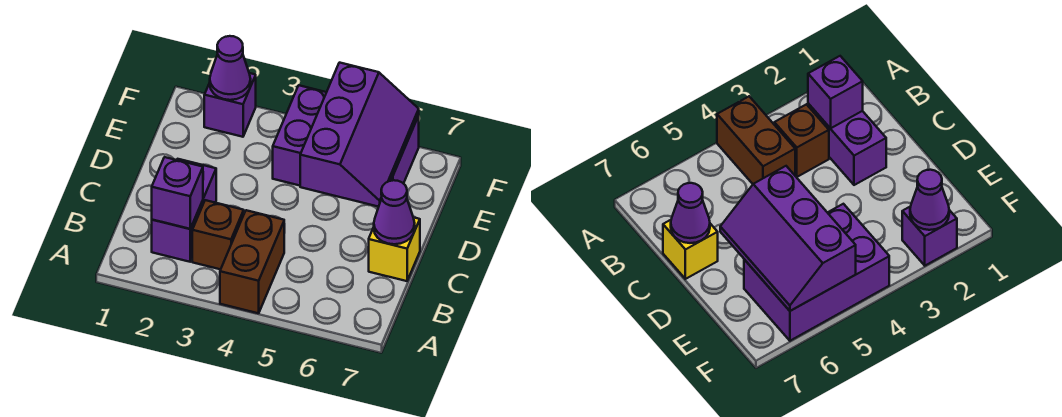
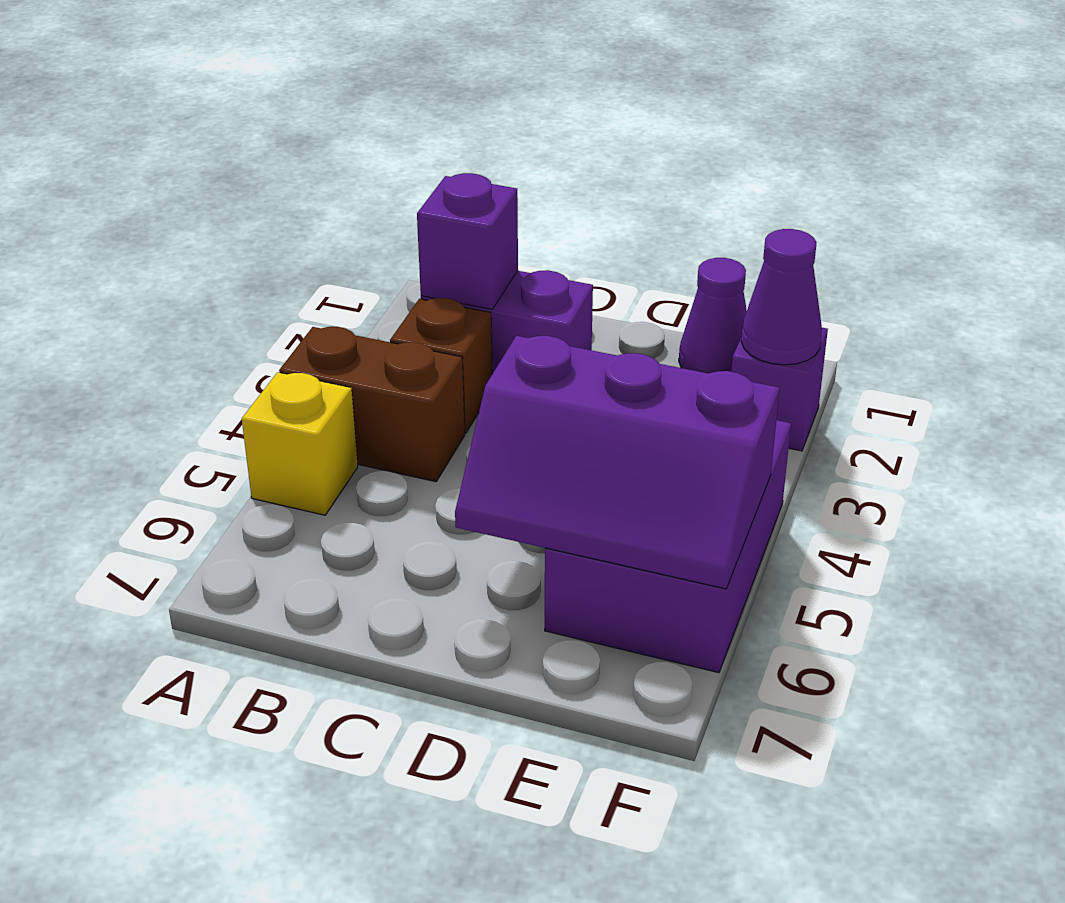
yellow brick C7 level 1 -> yellow brick A5 level 1
purple cone C7 level 2 -> purple cone E1 level 1

